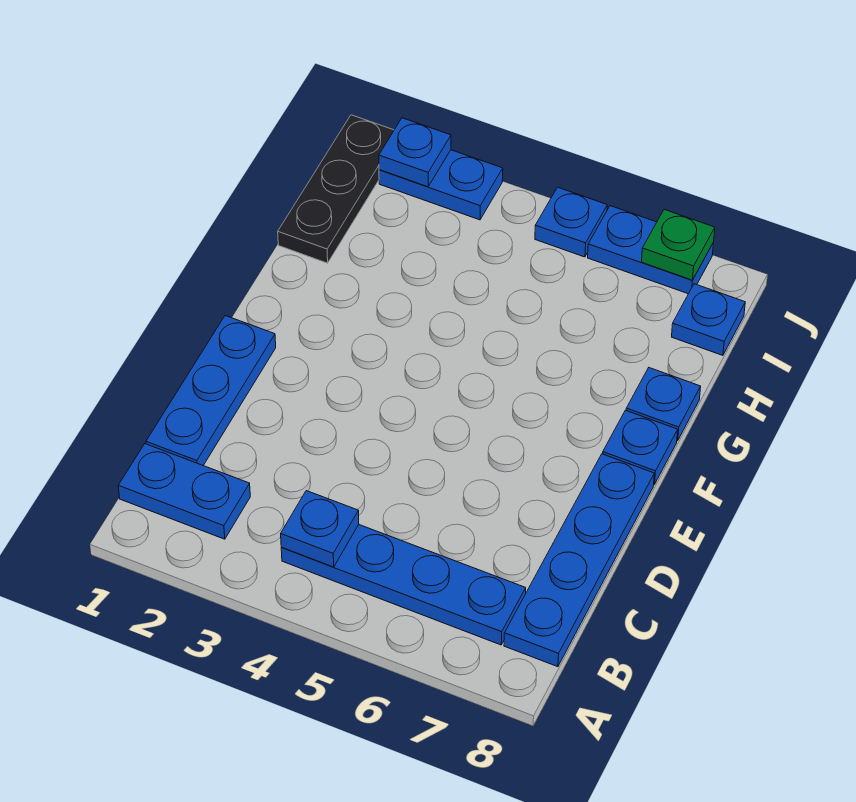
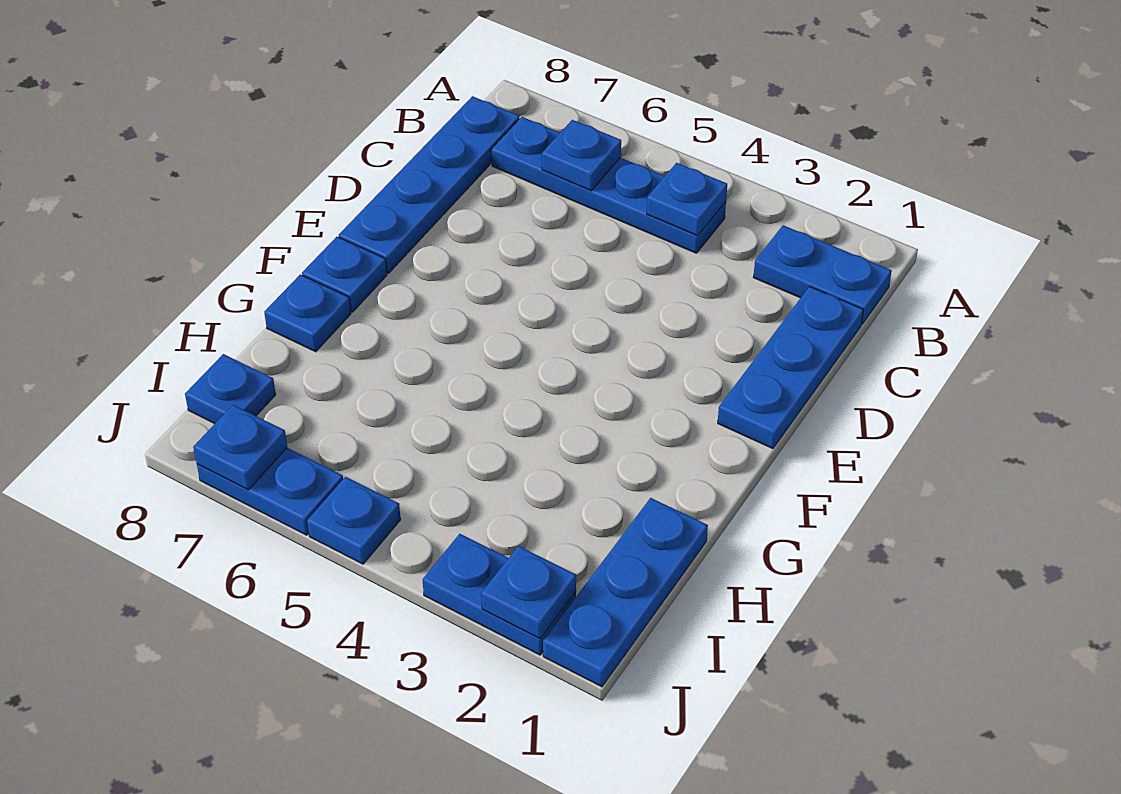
none -> blue plate B6 level 2
black plate H1:J1 level 1 -> blue plate H1:J1 level 1
green plate J7 level 2 -> blue plate J7 level 2

